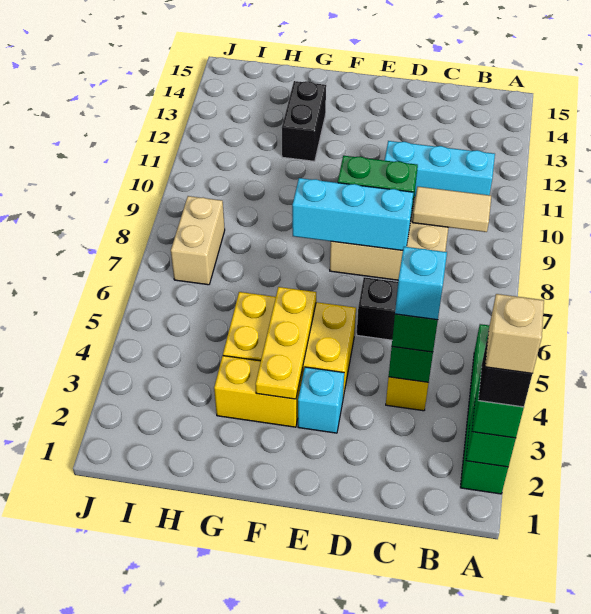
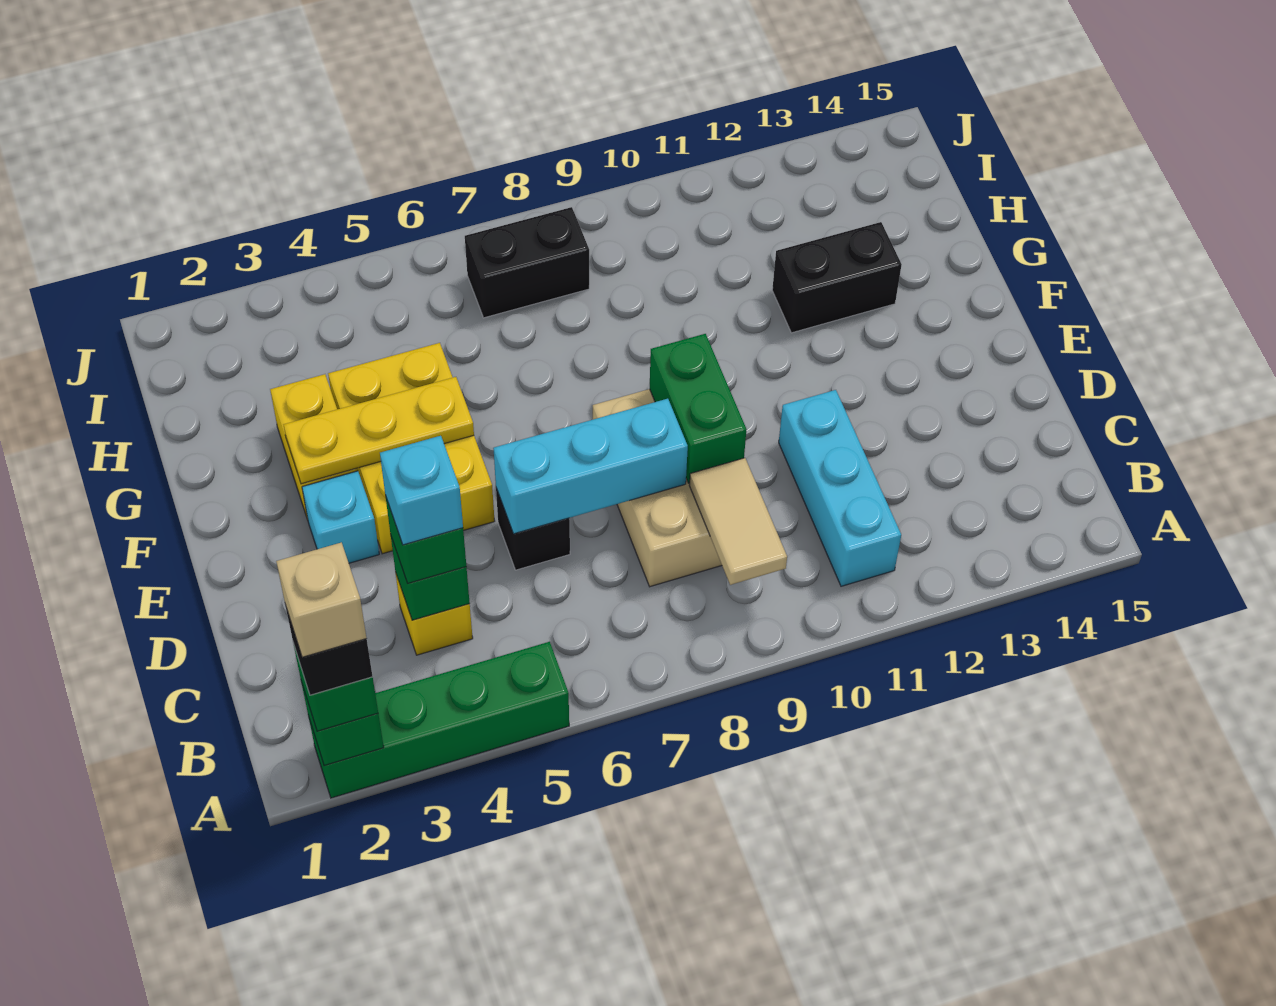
cyan brick D8:F8 level 2 -> cyan brick D6:D8 level 2
tan brick I7:I8 level 1 -> black brick I7:I8 level 1

